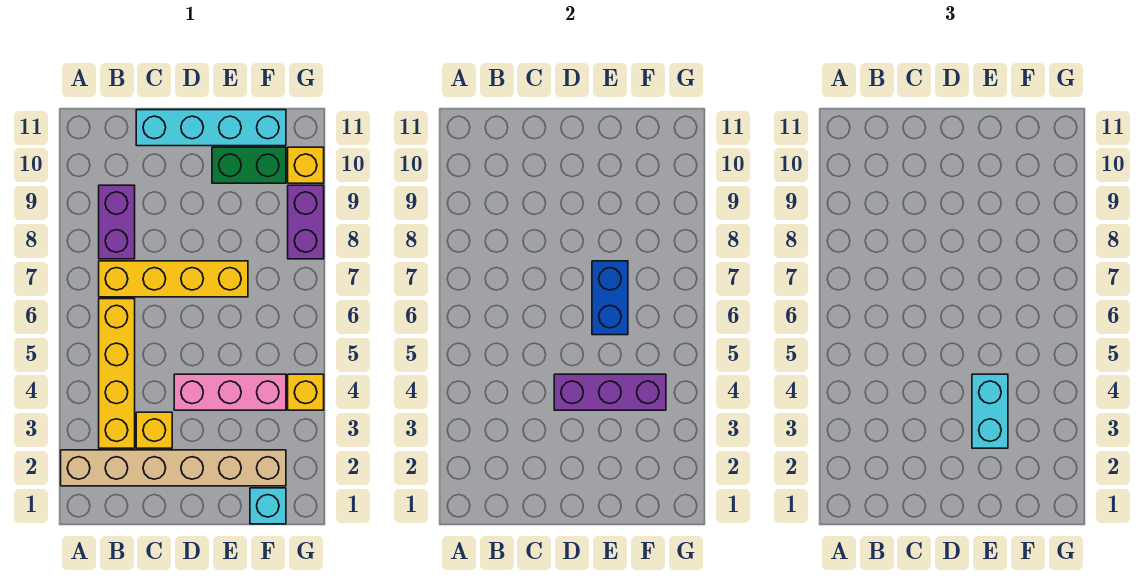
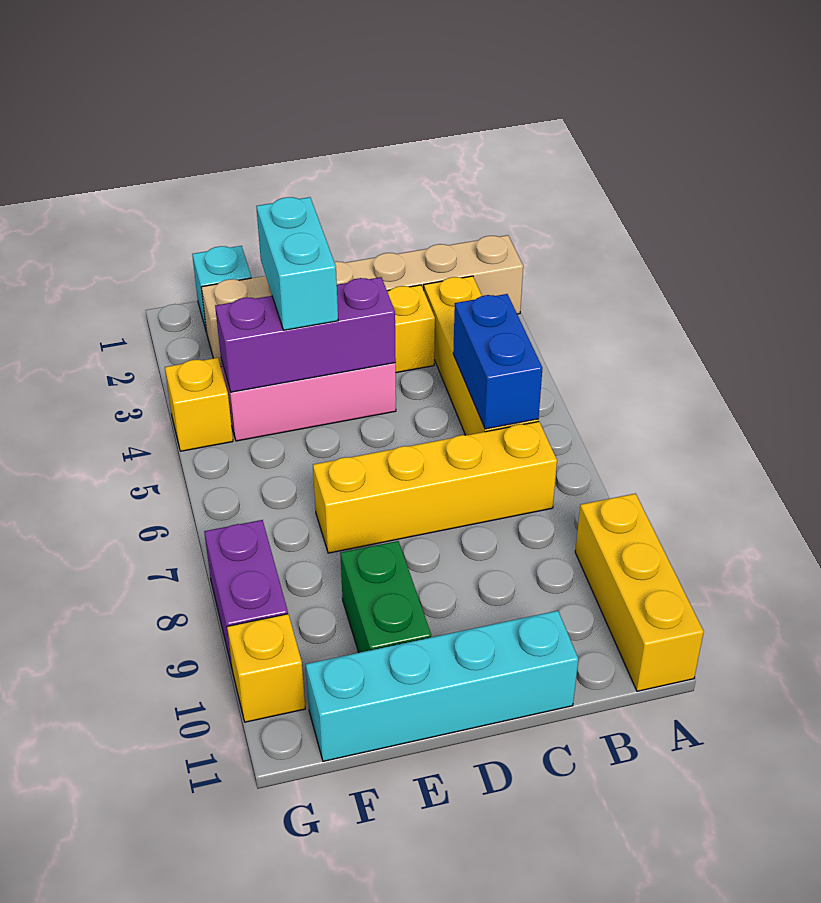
none -> yellow brick A9:A11 level 1
purple brick B8:B9 level 1 -> none
blue brick E6:E7 level 2 -> blue brick B5:B6 level 2
green brick E10:F10 level 1 -> green brick E9:E10 level 1

